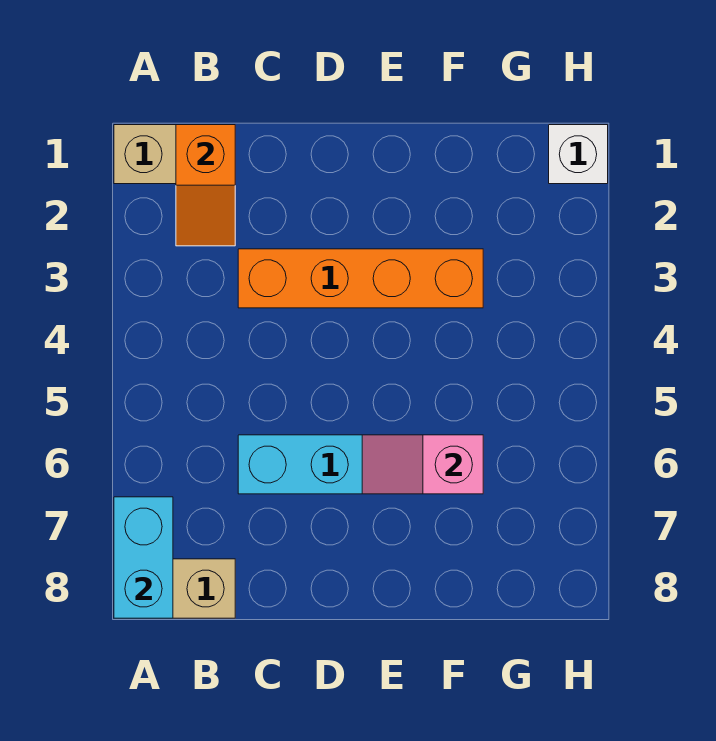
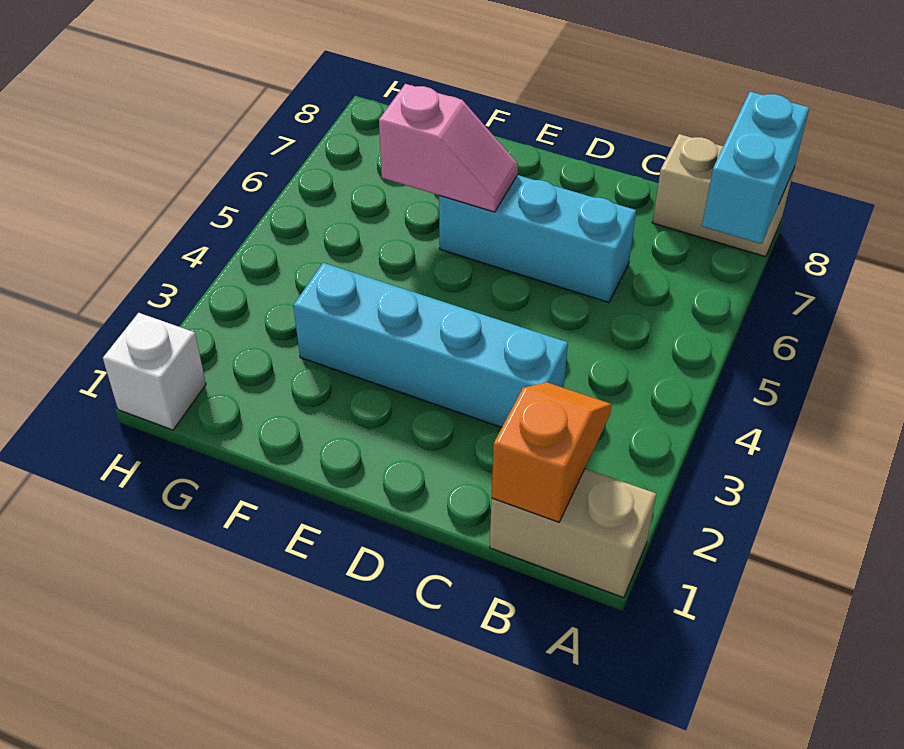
orange brick C3:F3 level 1 -> cyan brick C3:F3 level 1

